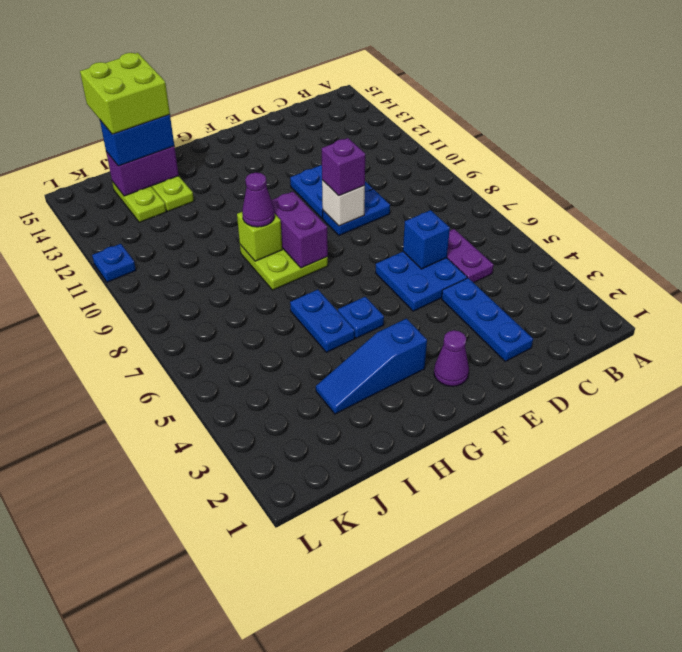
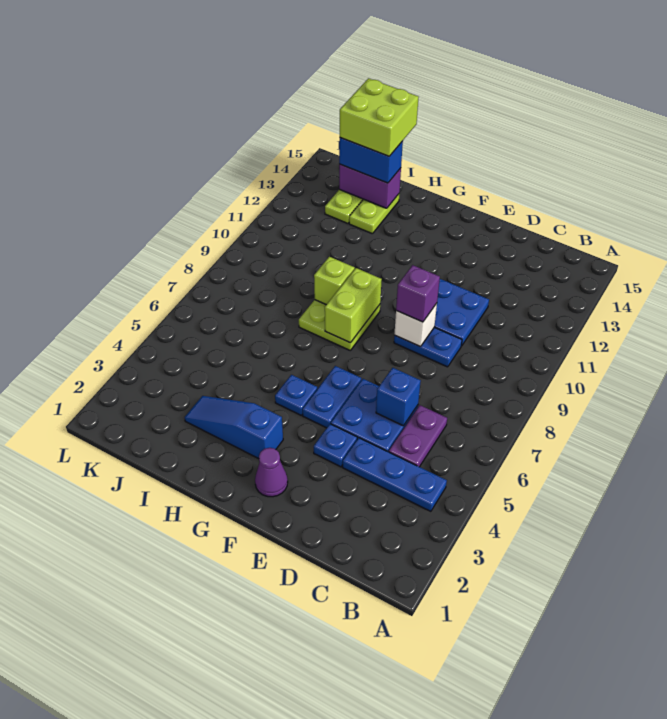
blue plate D2:D4 level 1 -> blue plate B4:D4 level 1
purple brick G8:G9 level 2 -> lime brick G8:G9 level 2
blue plate H5:H6 level 1 -> blue plate F5:F6 level 1
purple cone H9 level 3 -> none
blue plate L11 level 1 -> blue plate E4 level 1

